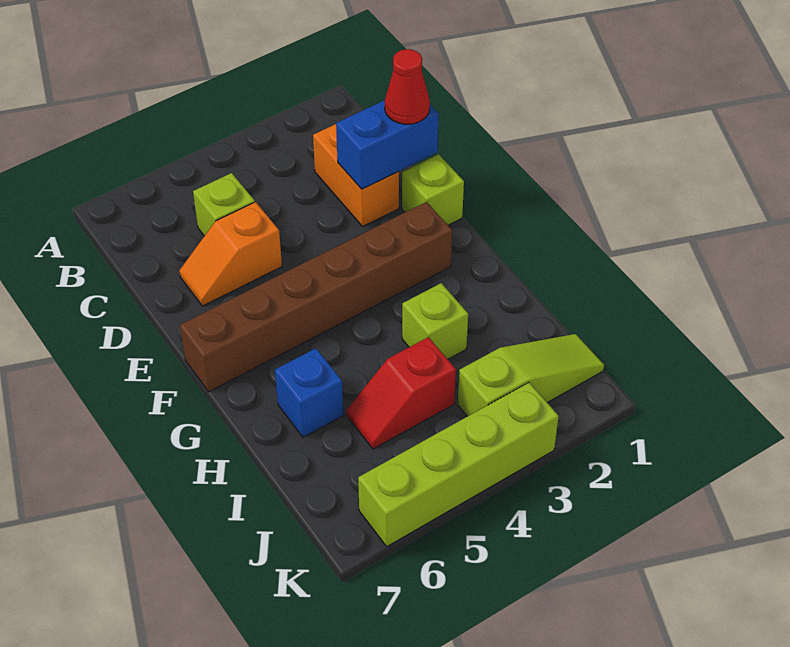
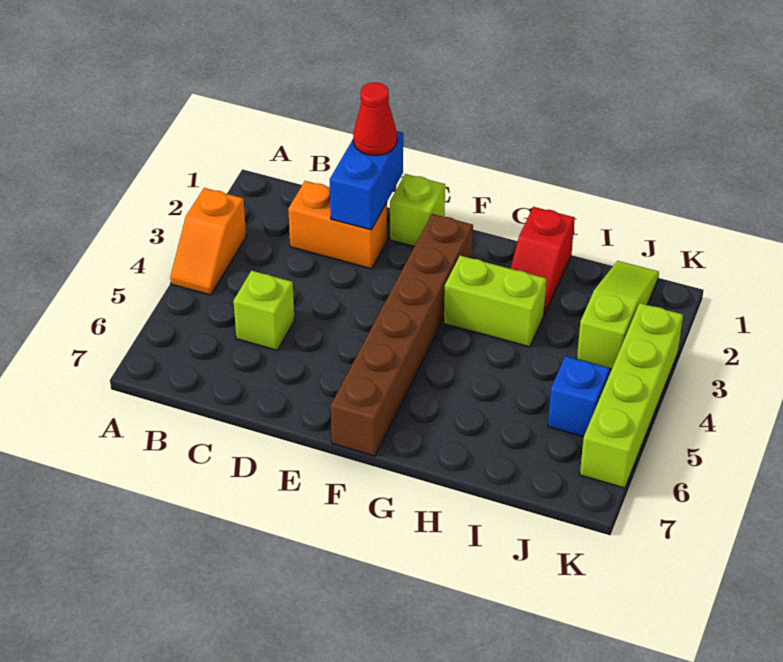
orange slope D5:D6 level 1 top 5 -> orange slope A3:A4 level 1 top 3
lime brick H3 level 1 -> lime brick G3:H3 level 1
blue brick H6 level 1 -> blue brick J5 level 1
red slope I4:I5 level 1 top 4 -> red slope H1:H2 level 1 top 1

